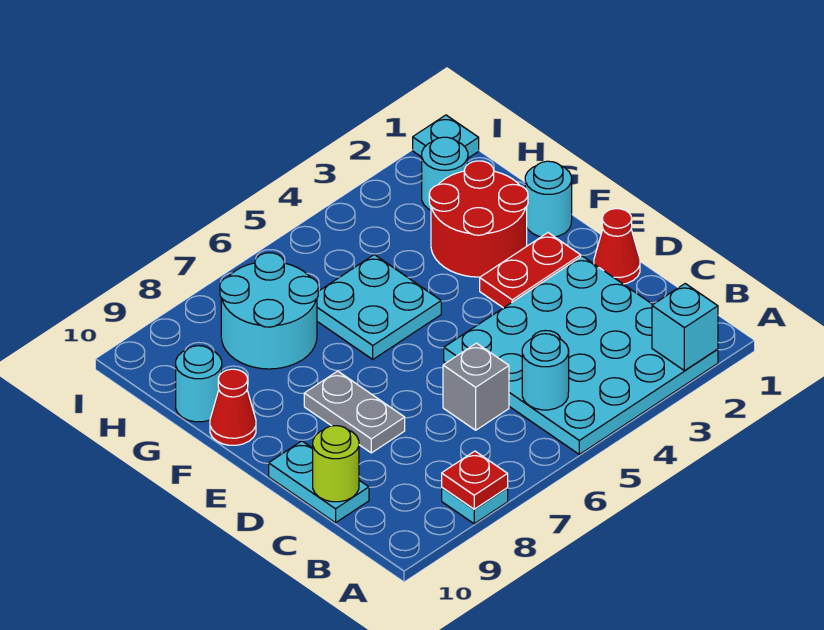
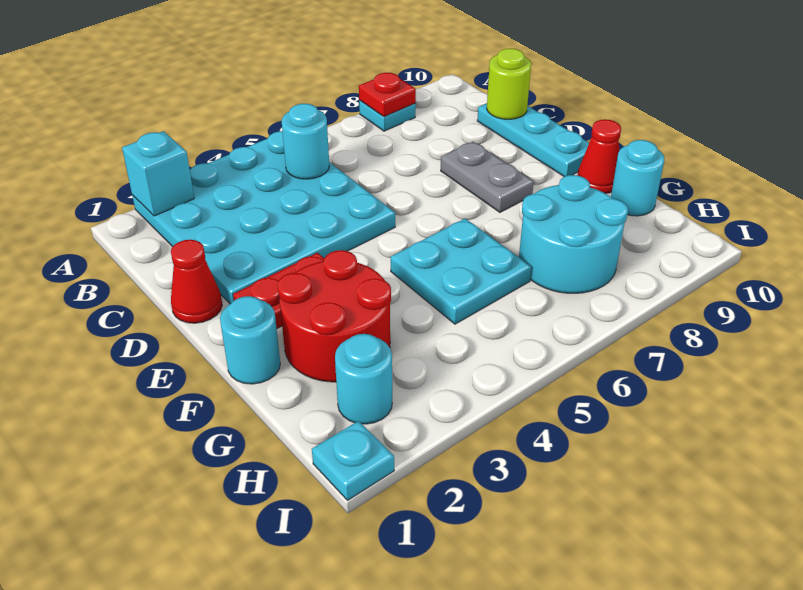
grey brick C6 level 1 -> none
cyan plate C10:D10 level 1 -> cyan plate C10:E10 level 1

